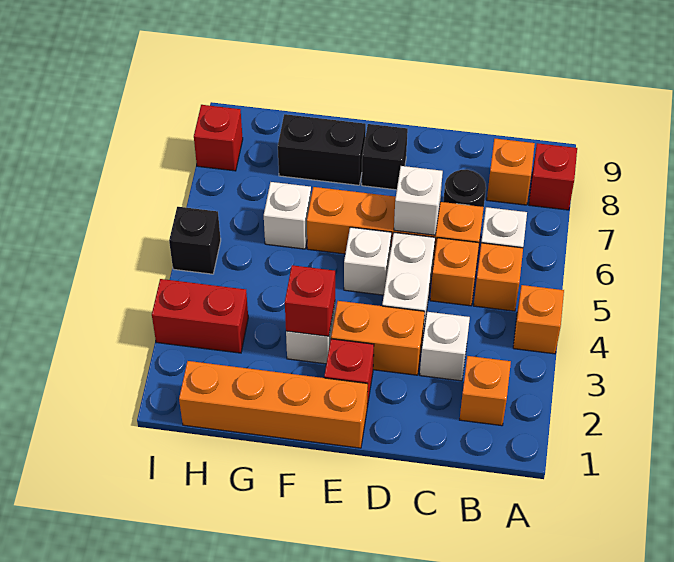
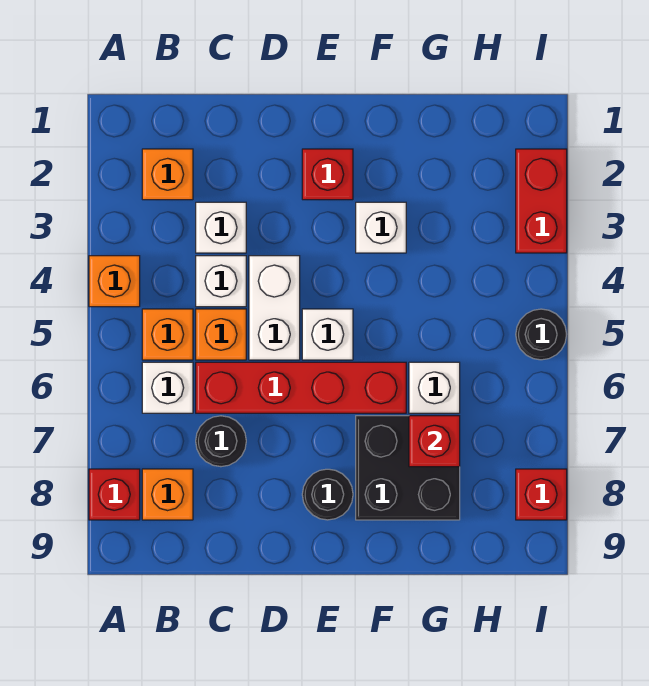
orange brick C6:F6 level 1 -> red brick C6:F6 level 1
orange brick D3:E3 level 1 -> none
white brick D6 level 2 -> white brick C4 level 1
orange brick E1:H1 level 1 -> none
black brick E8 level 1 -> black round brick E8 level 1
red brick F3 level 2 -> red brick G7 level 2
black brick F8:G8 level 1 -> black brick F7:G8 level 1
red brick H3:I3 level 1 -> red brick I2:I3 level 1
black brick I5 level 1 -> black round brick I5 level 1

